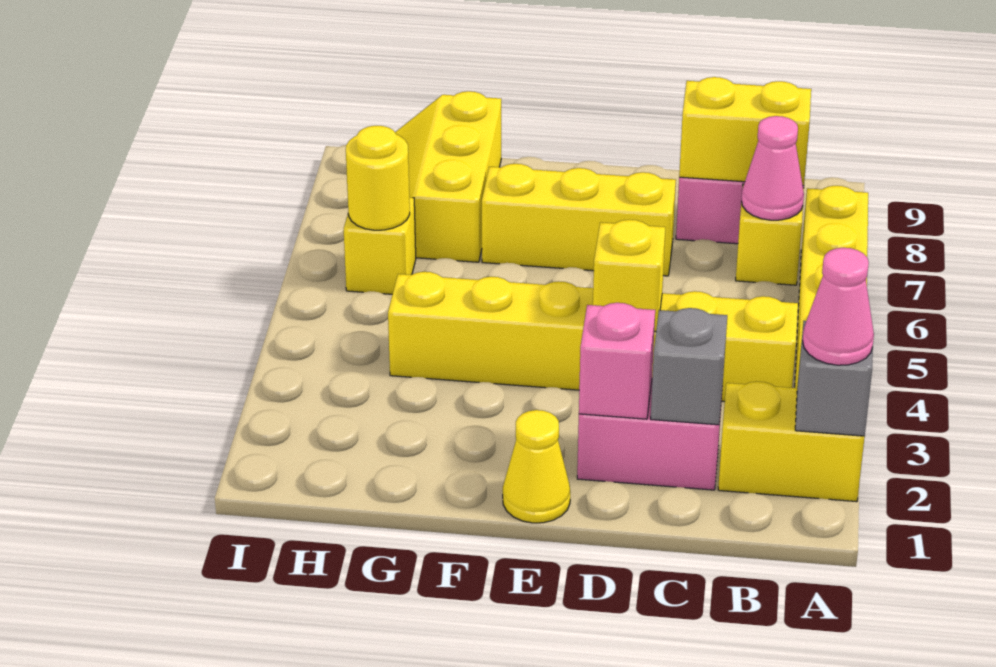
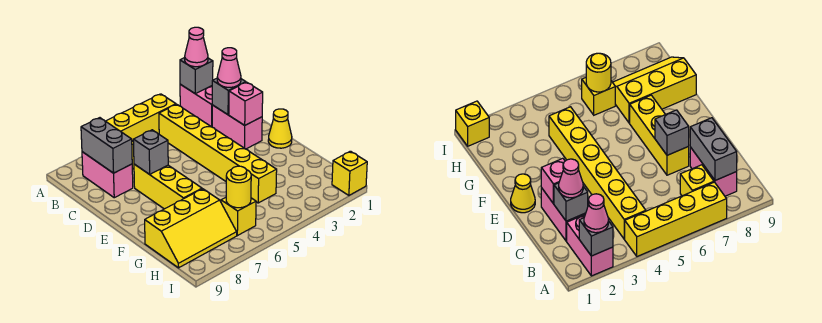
yellow brick A2:B2 level 1 -> pink brick A2:B2 level 1
pink cone B7 level 2 -> pink cone C2 level 3
yellow brick B8:C8 level 2 -> grey brick B8:C8 level 2
yellow brick D4 level 2 -> yellow brick I1 level 1
none -> grey brick D7 level 2

